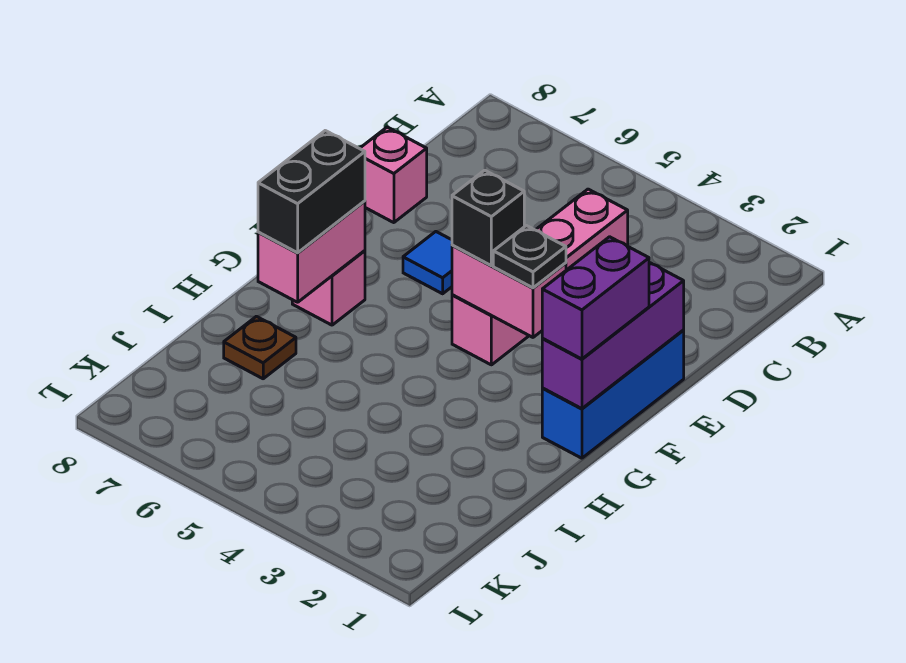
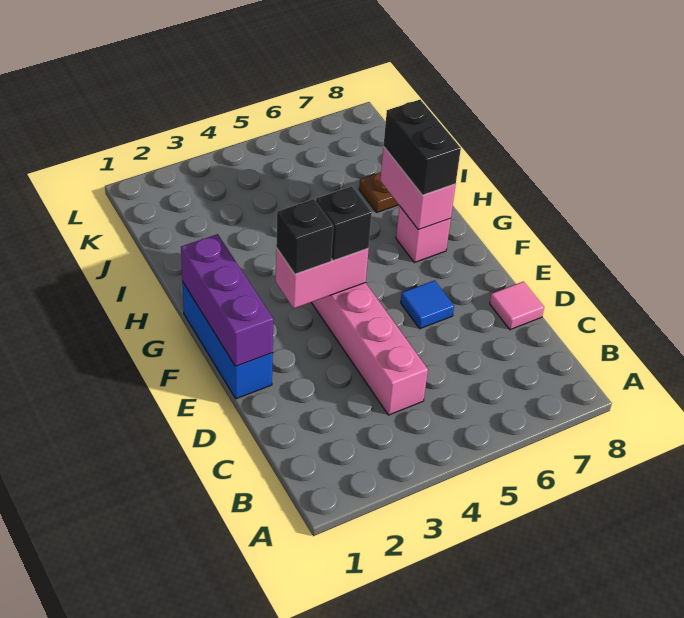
pink brick D8 level 1 -> pink tile D8 level 1
purple brick F1:G1 level 3 -> none
black plate F3 level 3 -> black brick F3 level 3

